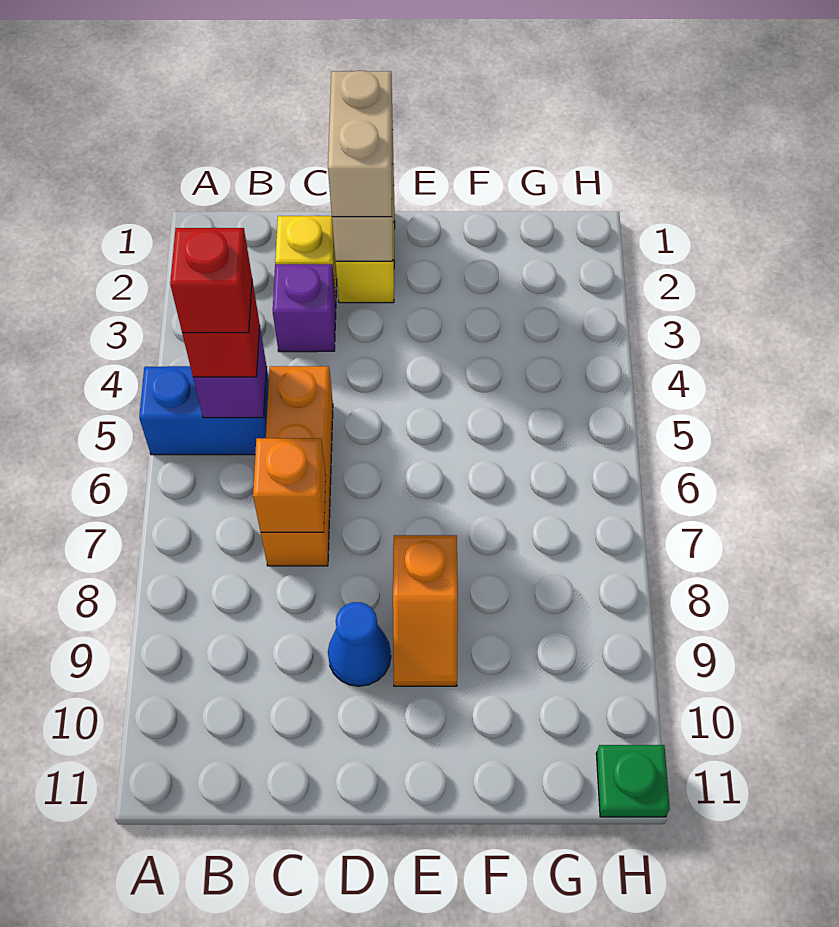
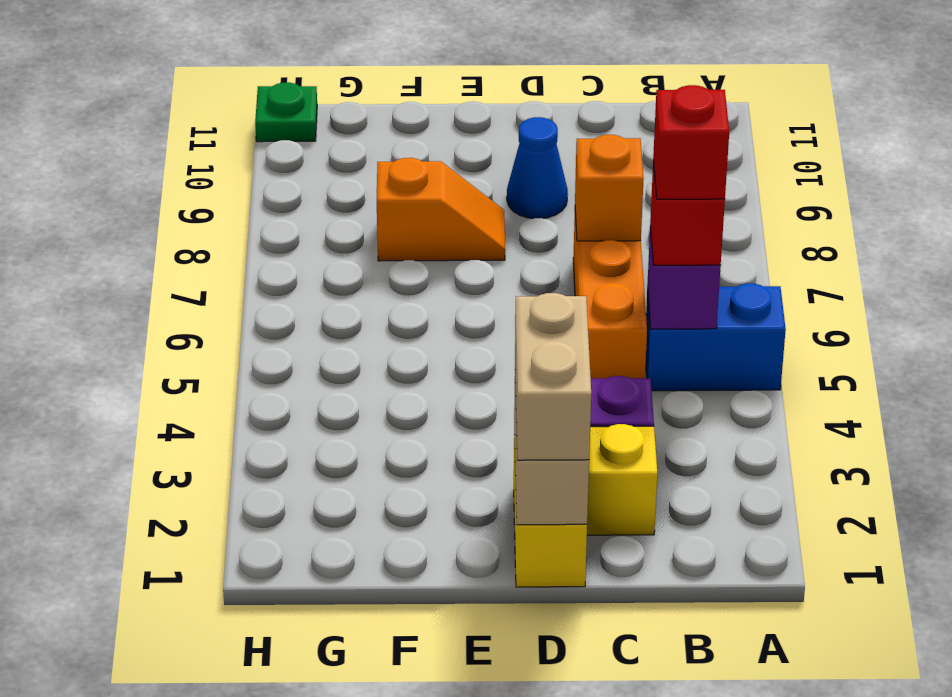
orange slope E8:E9 level 1 top 8 -> orange slope E8:F8 level 1 top F

